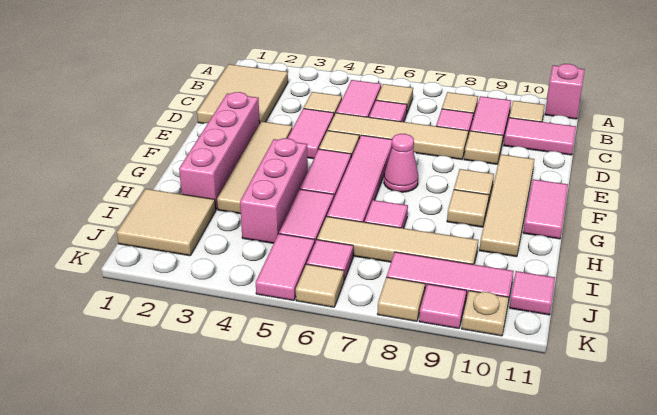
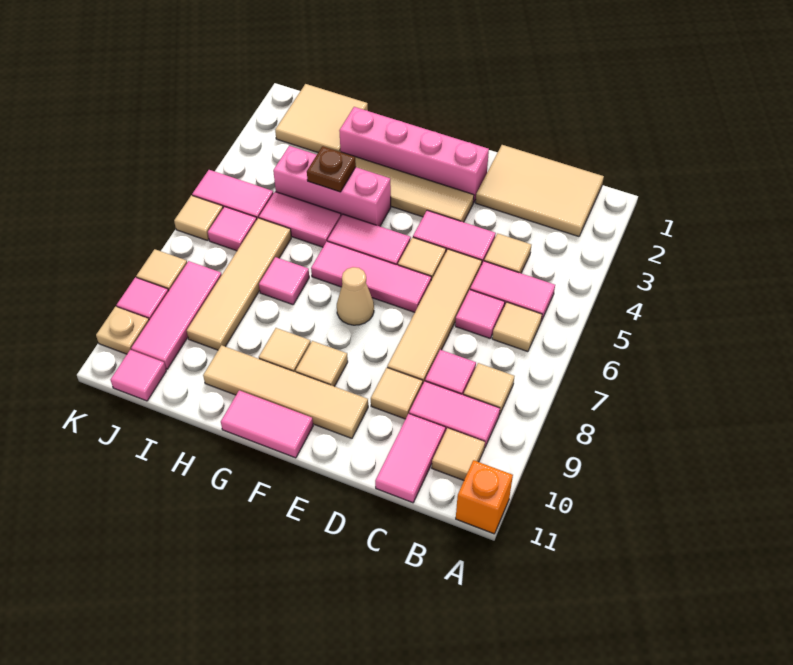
pink brick A11 level 1 -> orange brick A11 level 1
pink tile E6:H6 level 1 -> pink tile E6:G6 level 1
pink cone F7 level 1 -> tan cone F7 level 1
none -> brown plate H4 level 2

